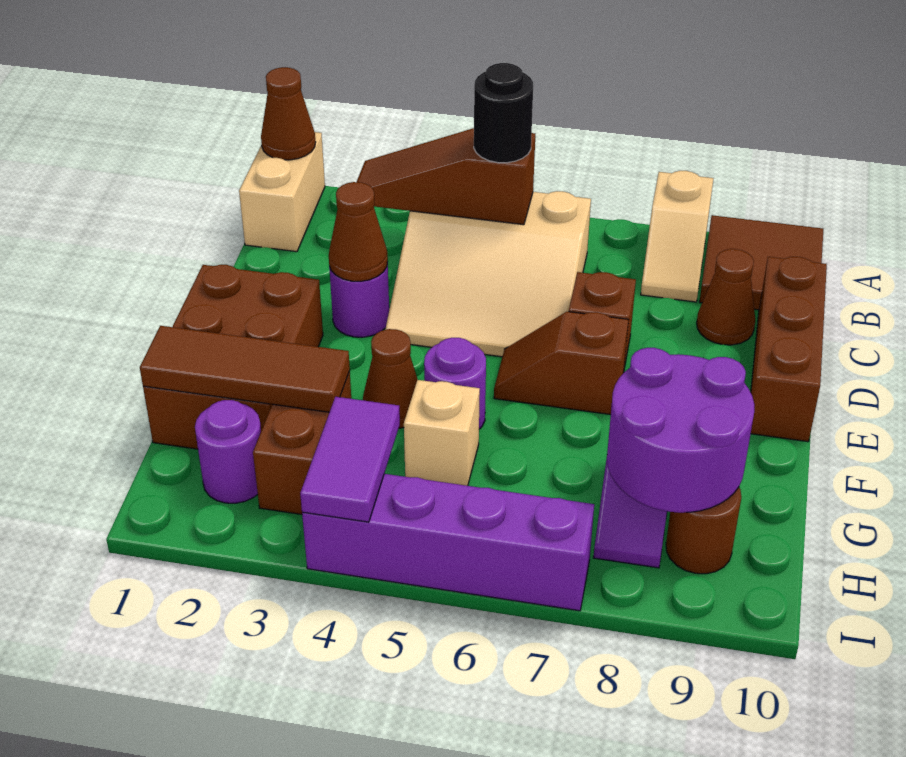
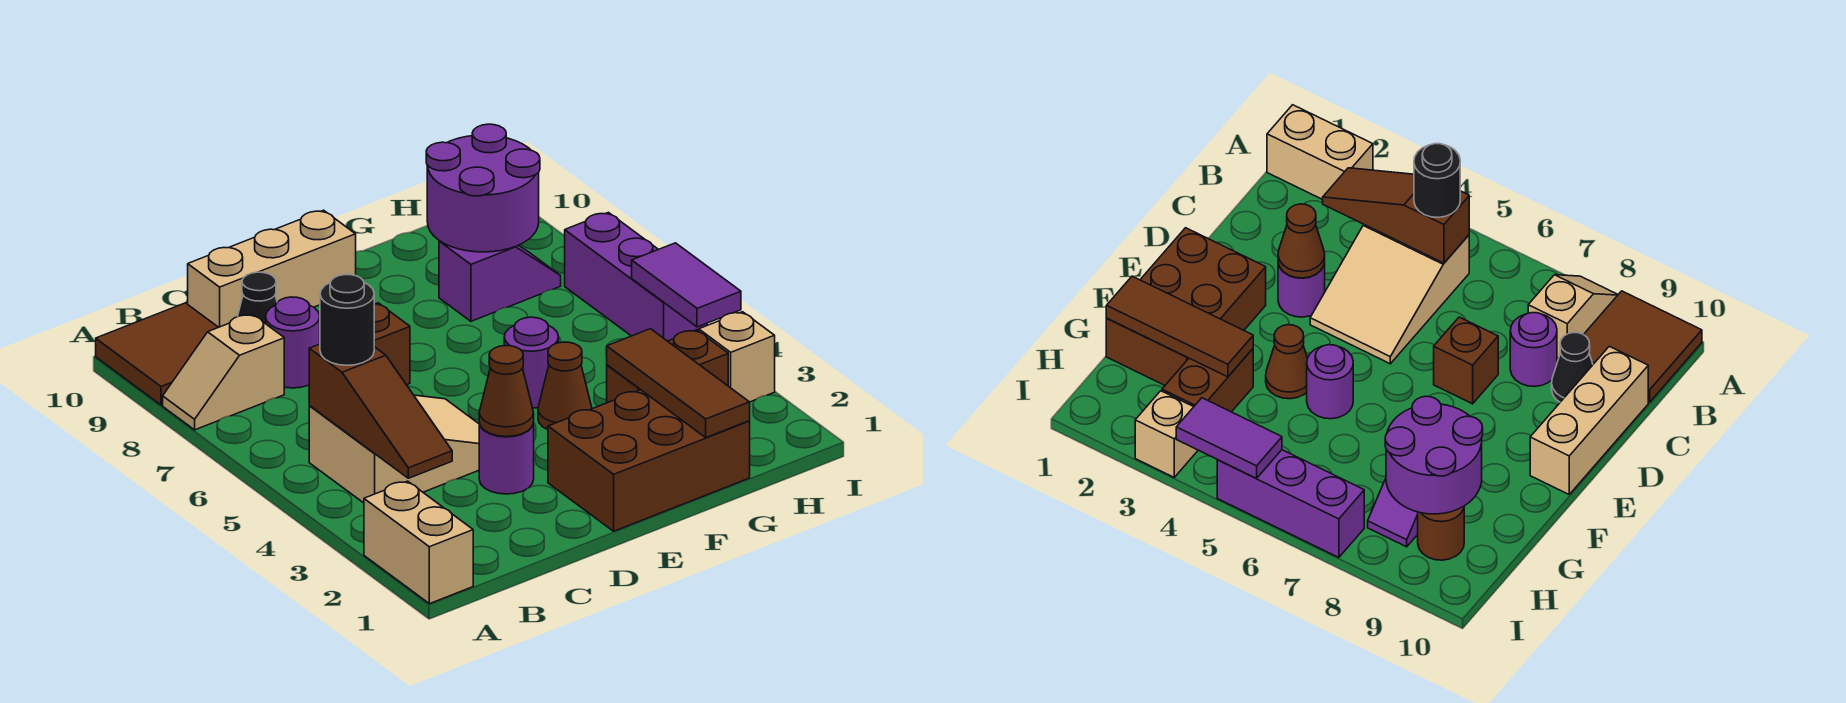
tan brick A1:B1 level 1 -> tan brick A1:A2 level 1
brown cone A1 level 2 -> none
tan slope A8:B8 level 1 top A -> tan slope A8:B8 level 1 top B
tan slope B4:D6 level 1 top B -> tan slope B4:D5 level 1 top B
brown cone C9 level 1 -> black cone C9 level 1
brown brick C10:E10 level 1 -> tan brick C10:E10 level 1
brown slope E6:E7 level 1 top 7 -> none
tan brick G5 level 1 -> tan brick I3 level 1
purple round brick H2 level 1 -> purple round brick C8 level 1
purple tile H4:I4 level 2 -> purple tile I4:I5 level 2
purple brick I4:I7 level 1 -> purple brick I5:I7 level 1

